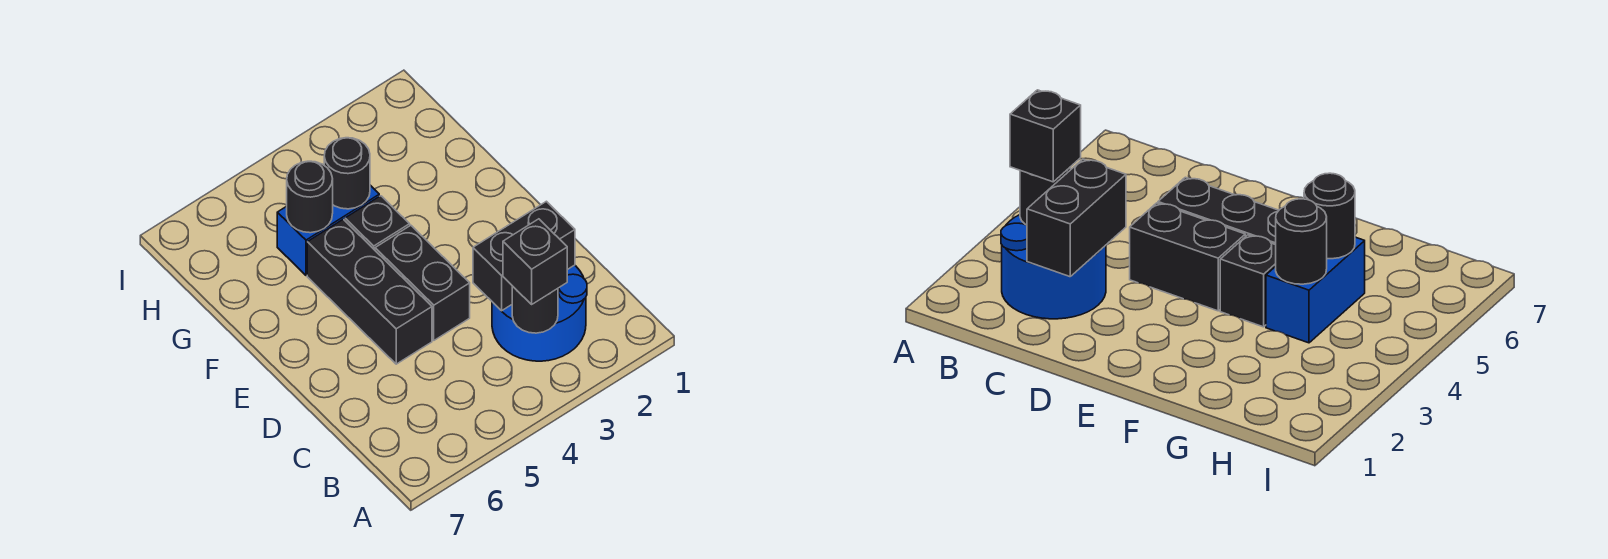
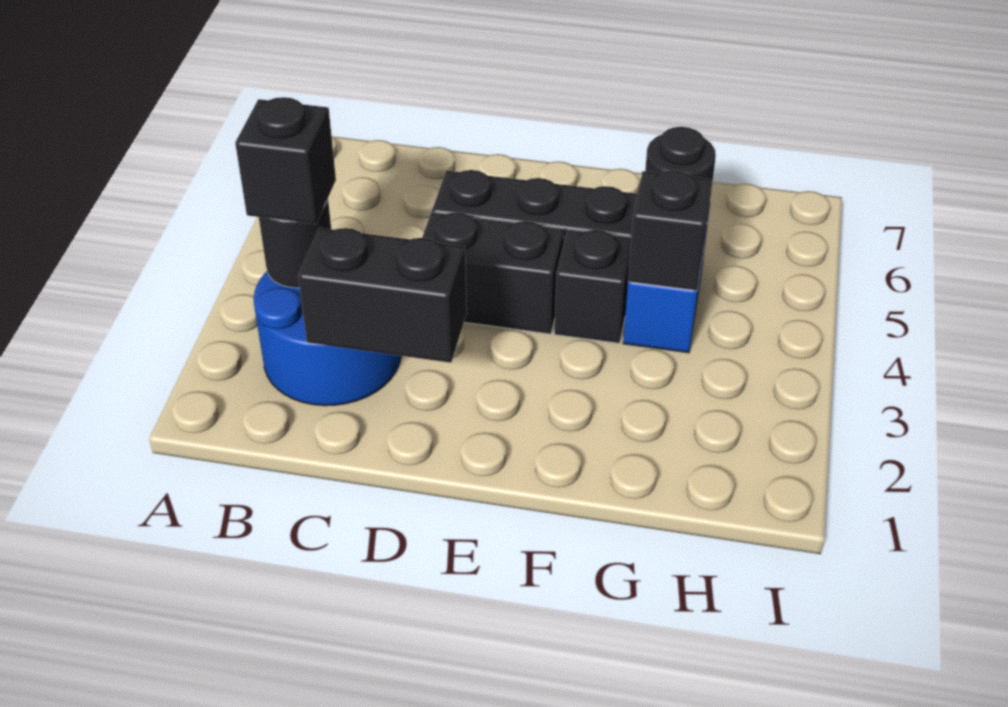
black brick C2:C3 level 2 -> black brick C2:D2 level 2
black round brick G4 level 2 -> black brick G4 level 2

